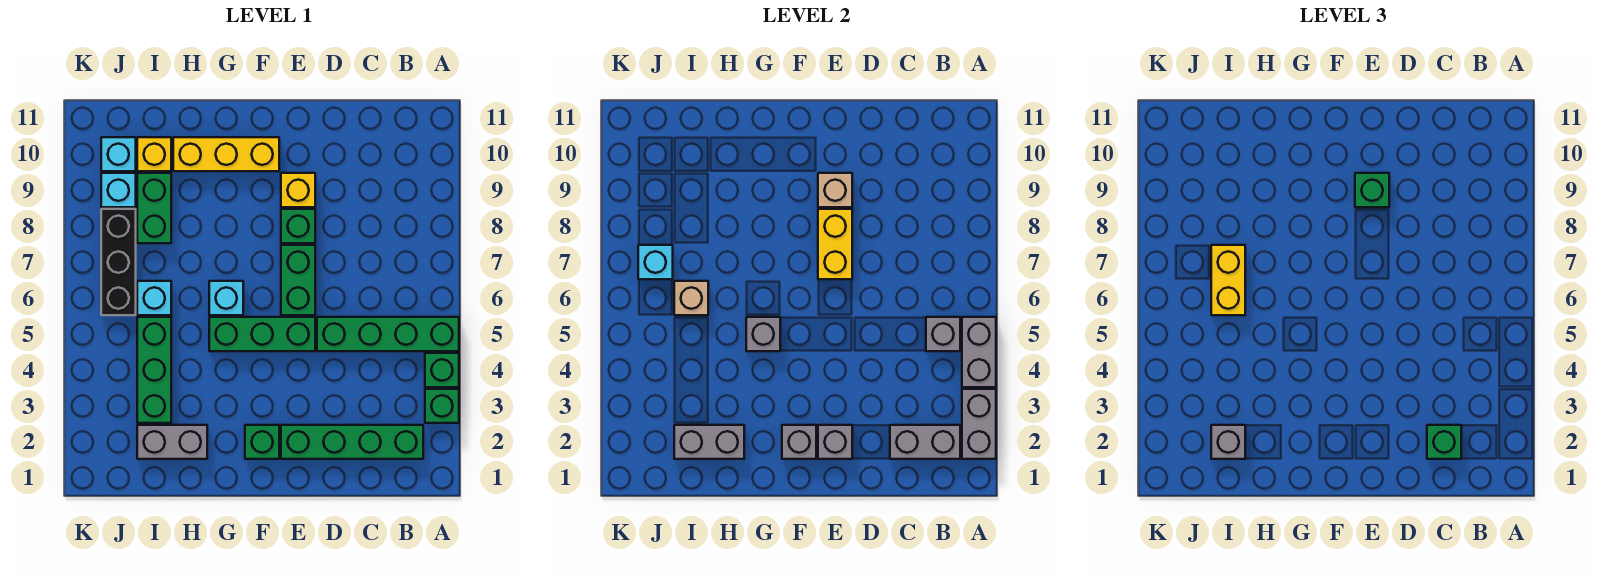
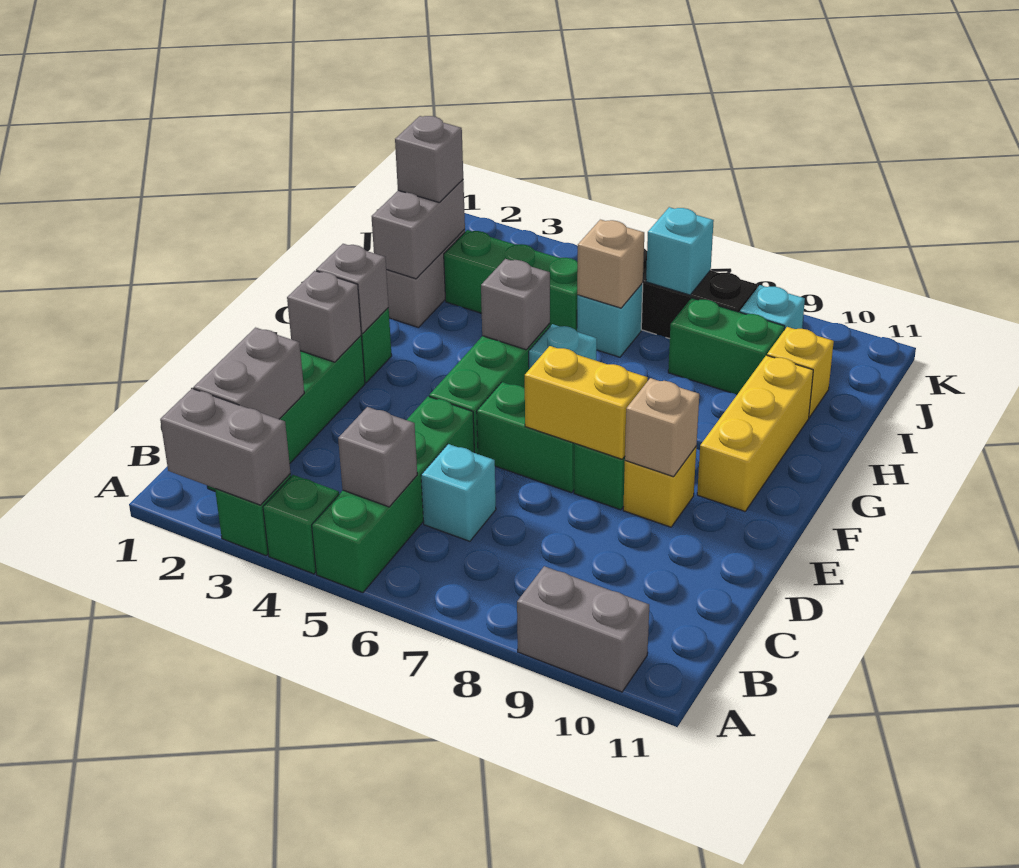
grey brick A4:A5 level 2 -> grey brick A9:A10 level 1
green brick C2 level 3 -> none
green brick E9 level 3 -> none
yellow brick I6:I7 level 3 -> none
cyan brick J10 level 1 -> cyan brick C6 level 1

